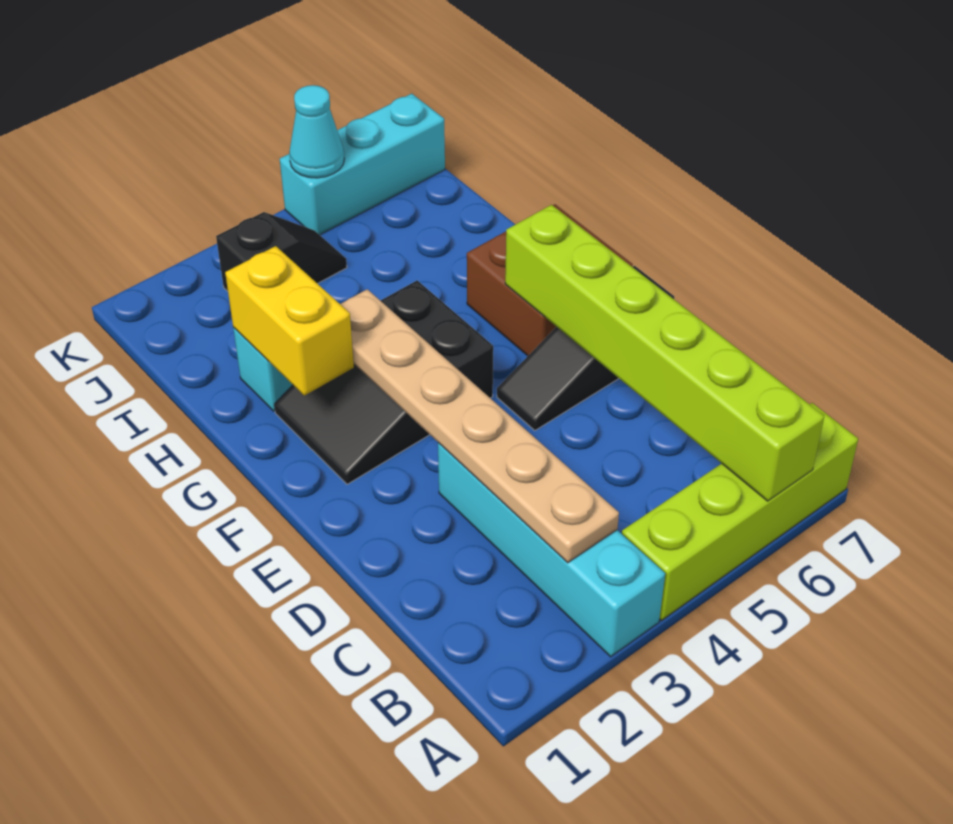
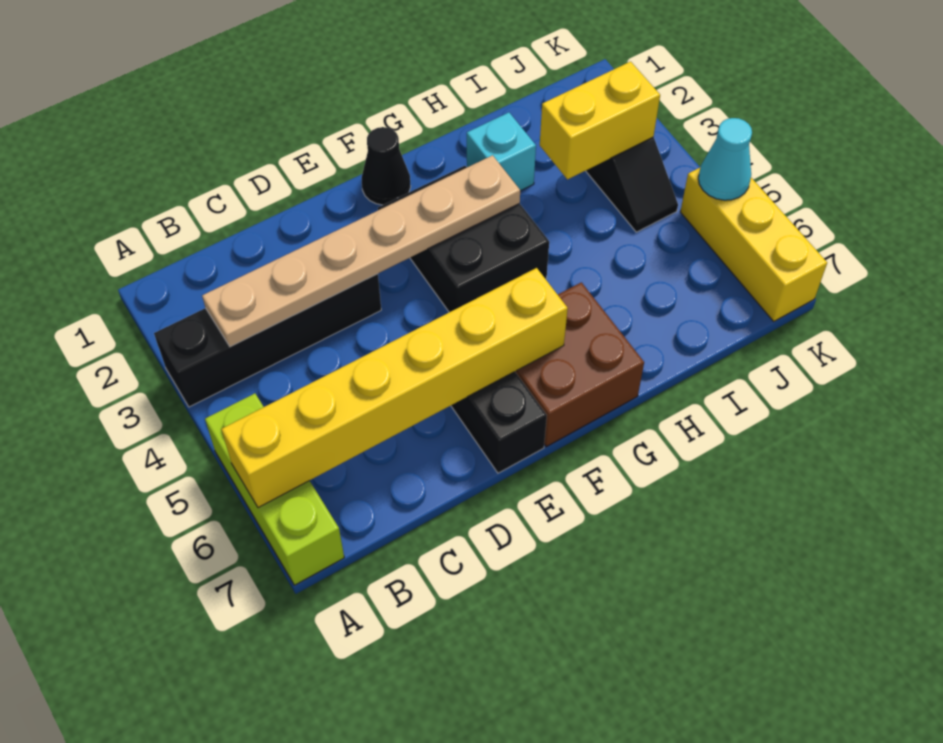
cyan brick A3:D3 level 1 -> black brick A3:D3 level 1
lime brick A4:A7 level 1 -> lime brick A5:A7 level 1
lime brick A6:F6 level 2 -> yellow brick A6:F6 level 2
none -> black cone F1 level 1
yellow brick G2:H2 level 2 -> yellow brick I3:J3 level 2
cyan brick K5:K7 level 1 -> yellow brick K5:K7 level 1

